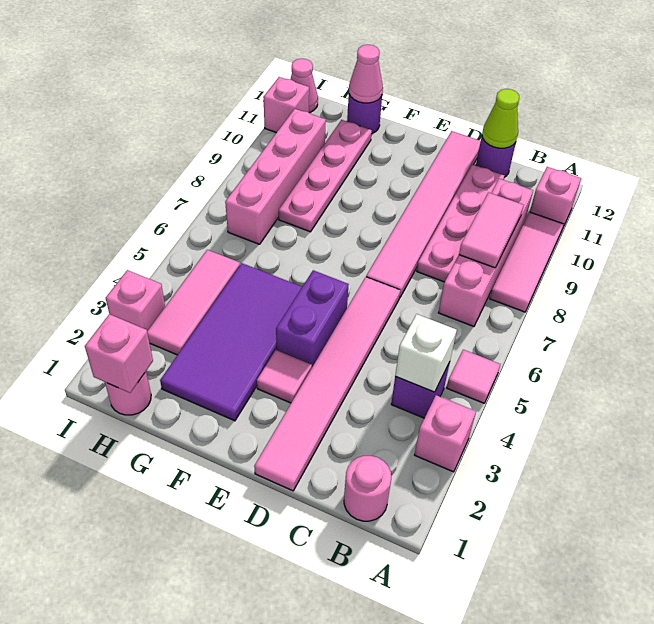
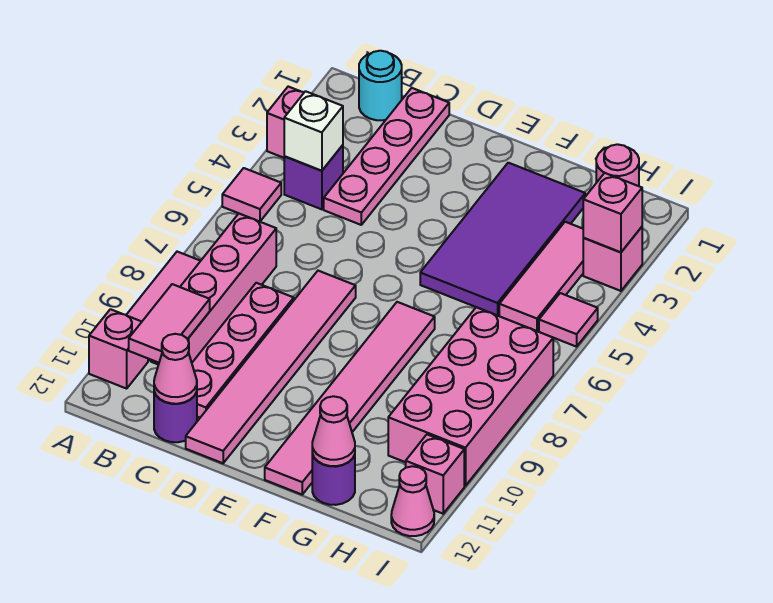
pink round brick B1 level 1 -> cyan round brick B1 level 1
pink tile B8:B9 level 2 -> pink tile B10:B11 level 2
lime cone C12 level 2 -> pink cone C12 level 2
pink tile D1:D6 level 1 -> pink tile F7:F12 level 1
pink tile E3 level 1 -> pink tile I5 level 1
purple brick E4:E5 level 1 -> none
pink plate G8:G11 level 1 -> pink plate C1:C4 level 1
pink brick H1 level 2 -> pink brick I3 level 2
pink brick H7:H10 level 1 -> pink brick H7:I10 level 1

